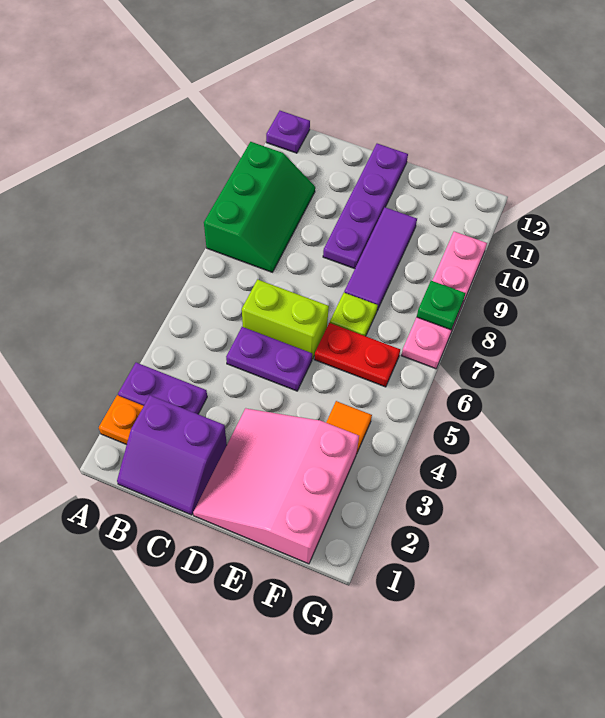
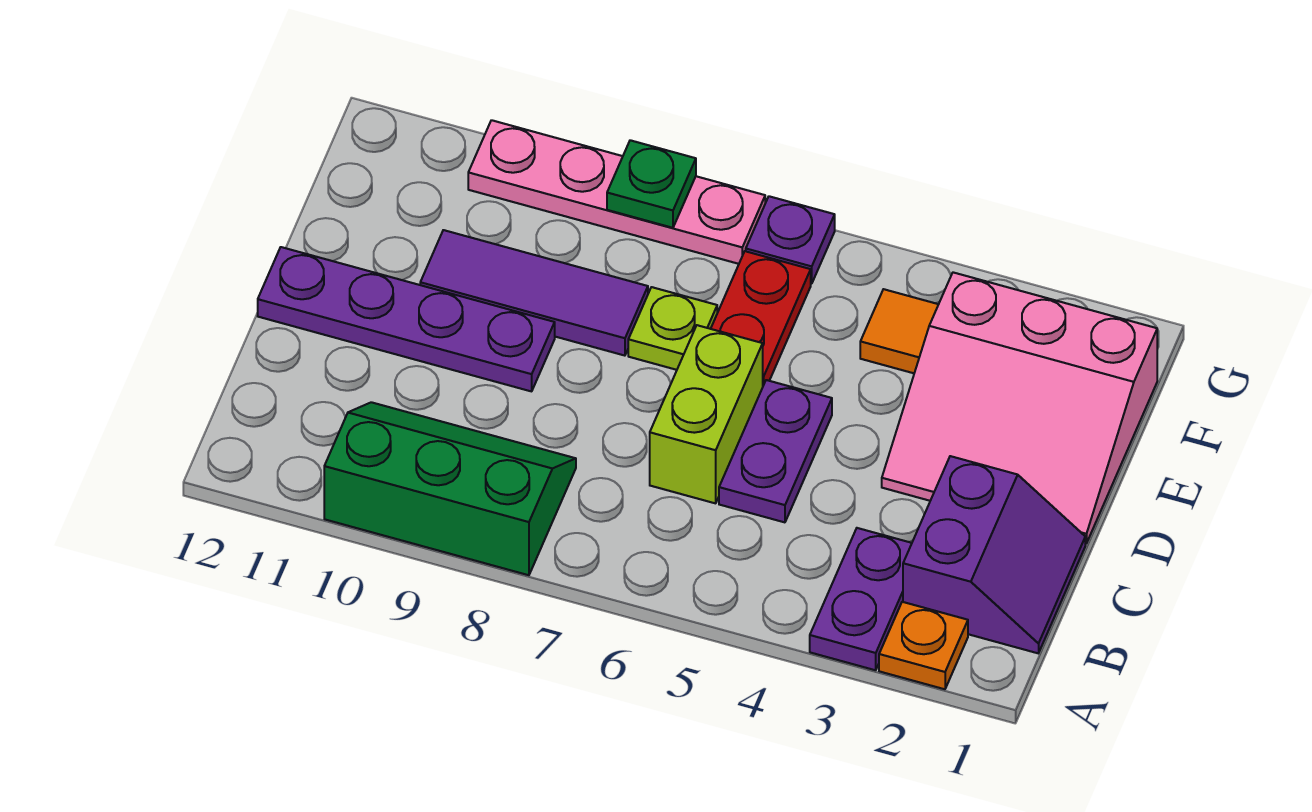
purple plate A12 level 1 -> purple plate G6 level 1

